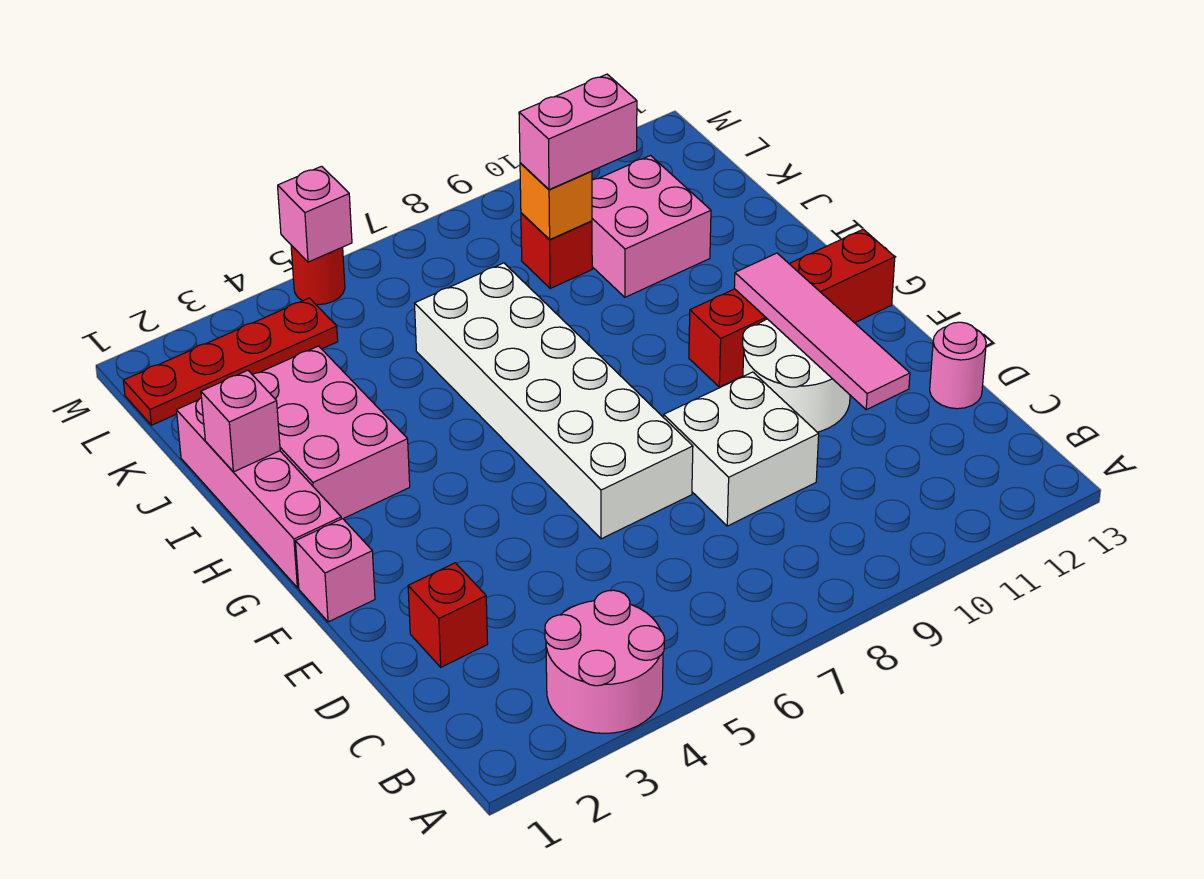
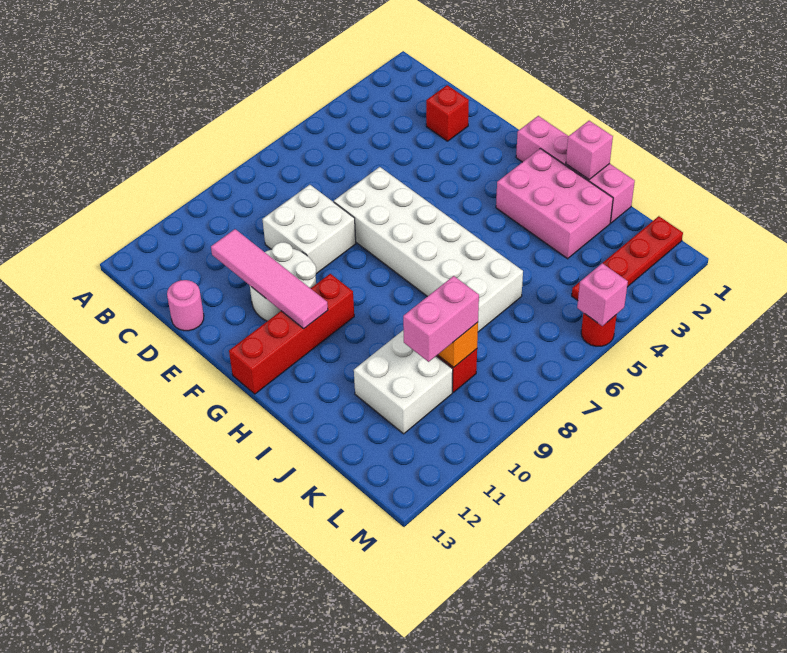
pink round brick A3:B4 level 1 -> none
pink brick F1 level 1 -> none
pink brick J10:K11 level 1 -> white brick J10:K11 level 1

